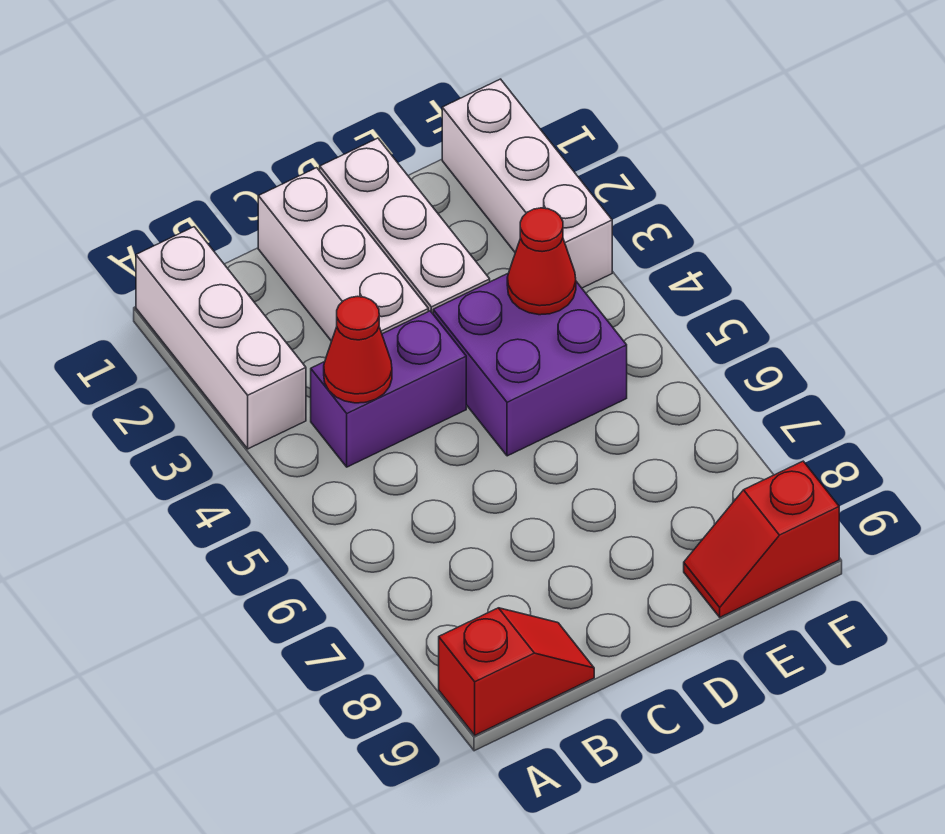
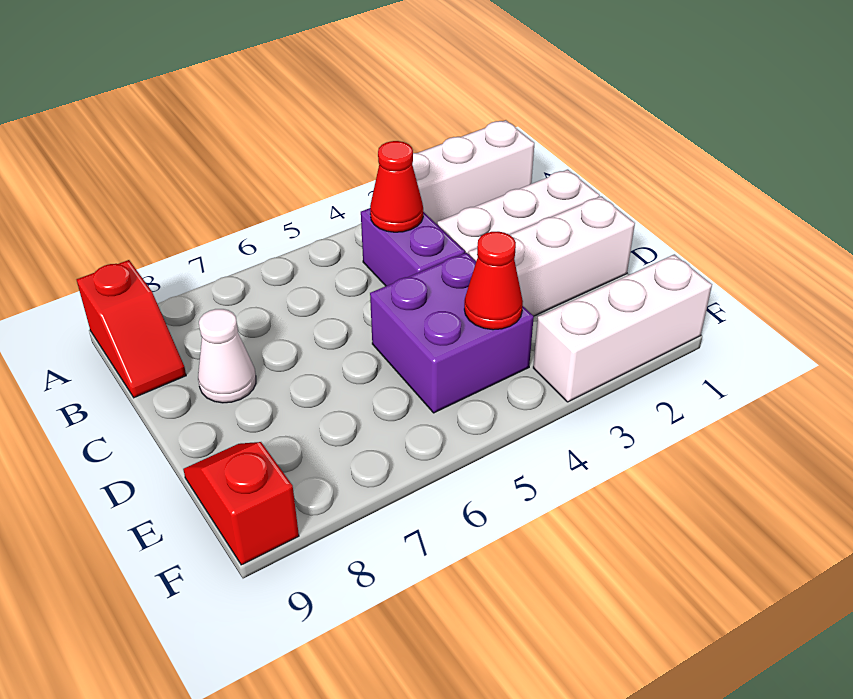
none -> white cone C8 level 1

